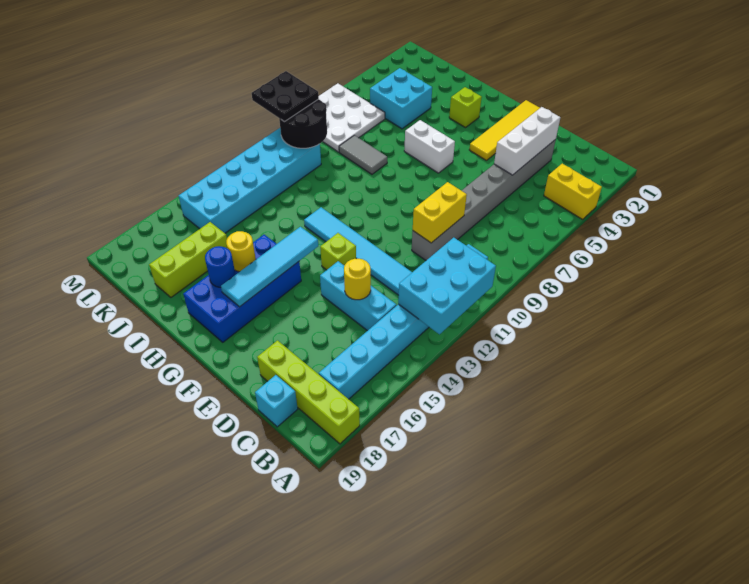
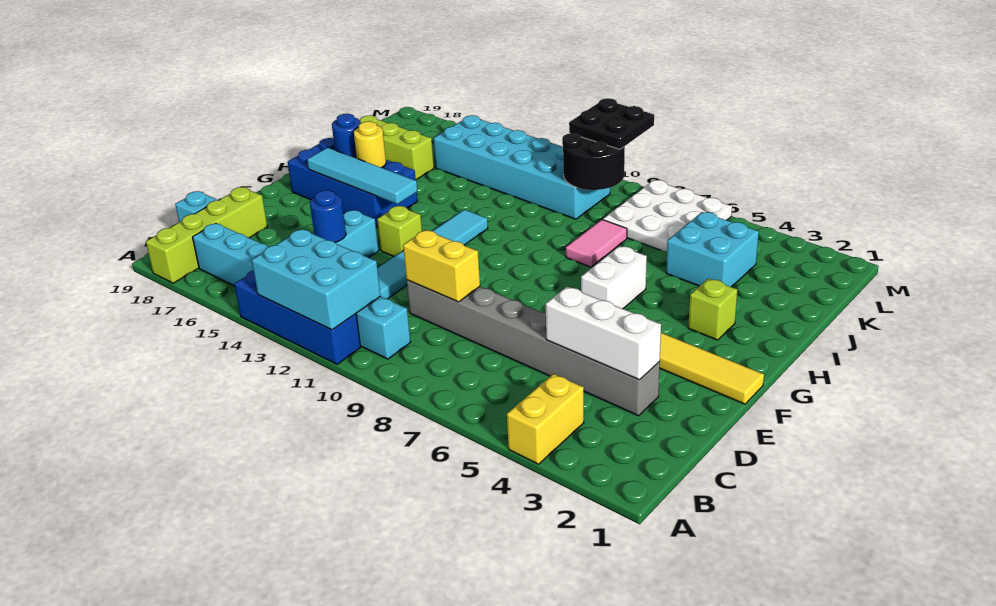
none -> blue brick A11:A14 level 1
yellow round brick D14 level 2 -> blue round brick D14 level 2
grey tile I8:J8 level 1 -> pink tile I8:J8 level 1

